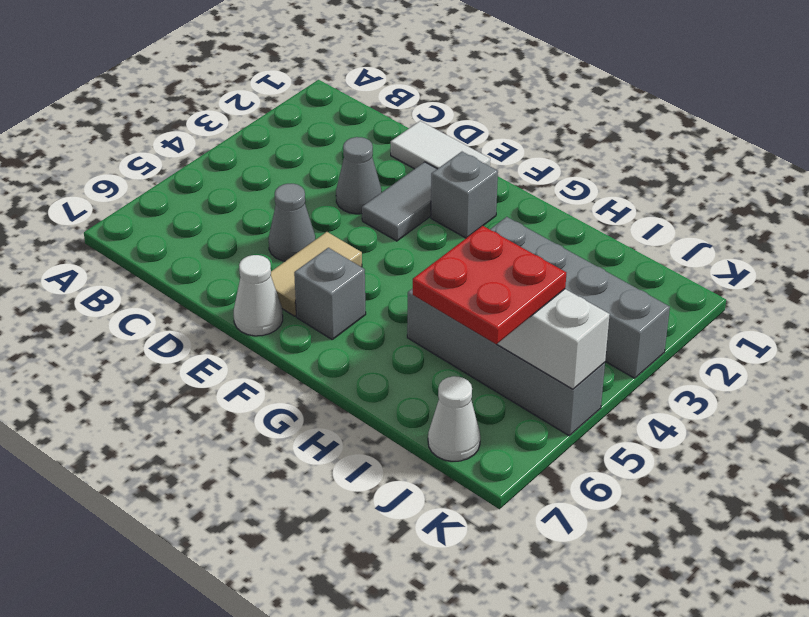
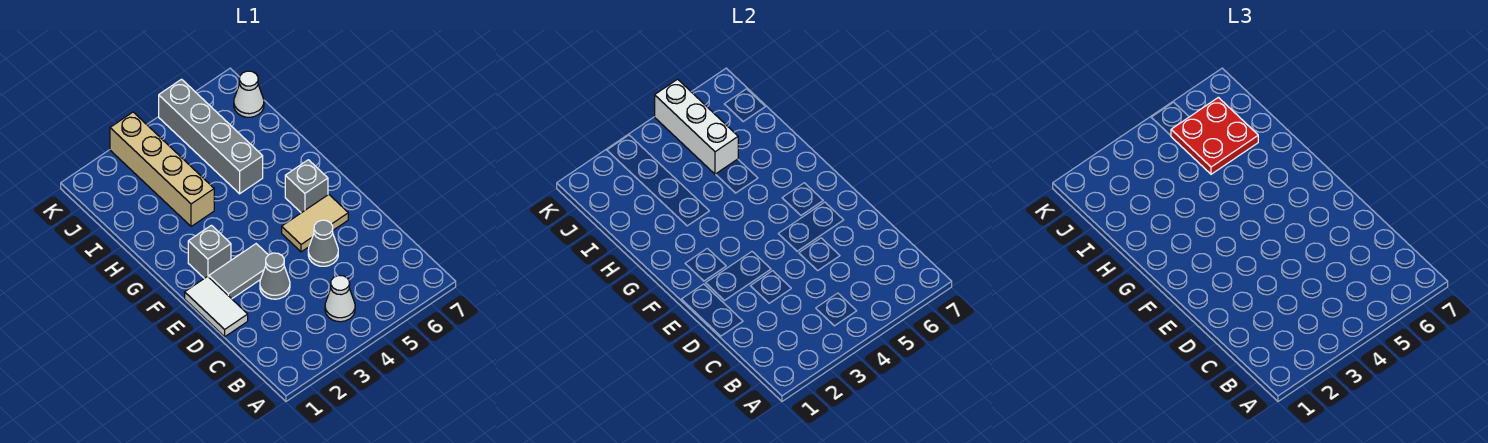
white cone E7 level 1 -> white cone B4 level 1
grey brick H3:K3 level 1 -> tan brick H3:K3 level 1

